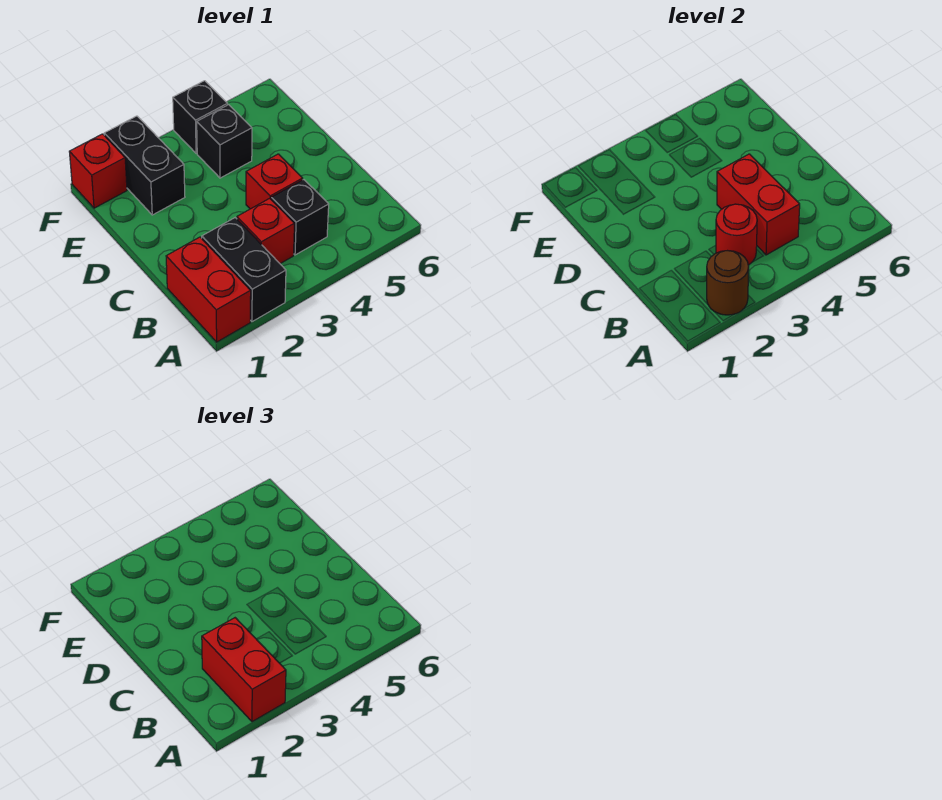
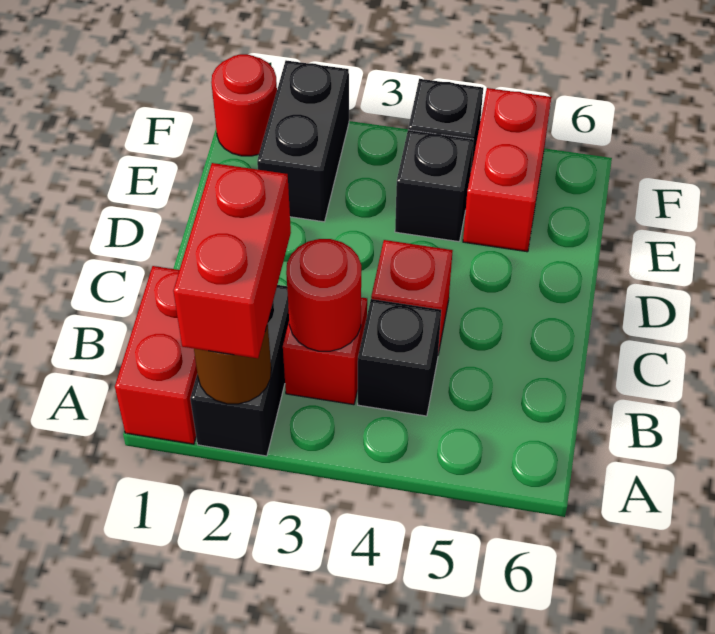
red brick B4:C4 level 2 -> red brick E5:F5 level 1
red brick F1 level 1 -> red round brick F1 level 1

